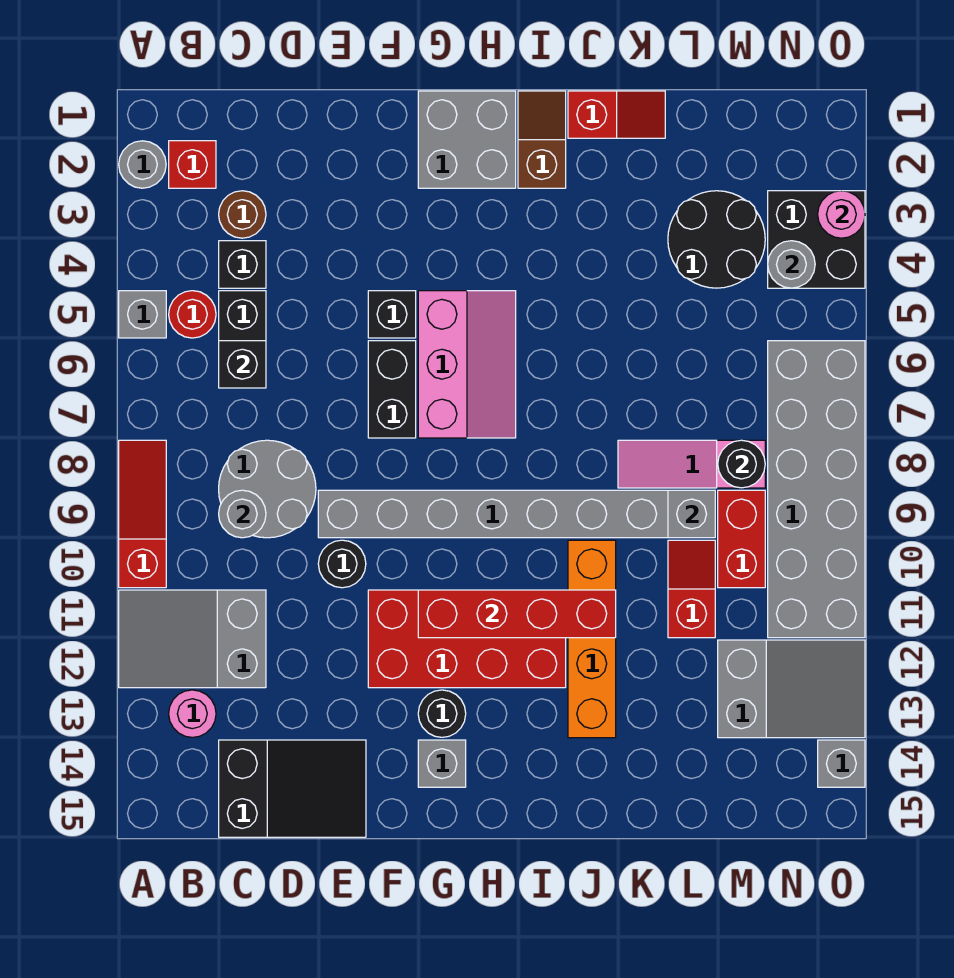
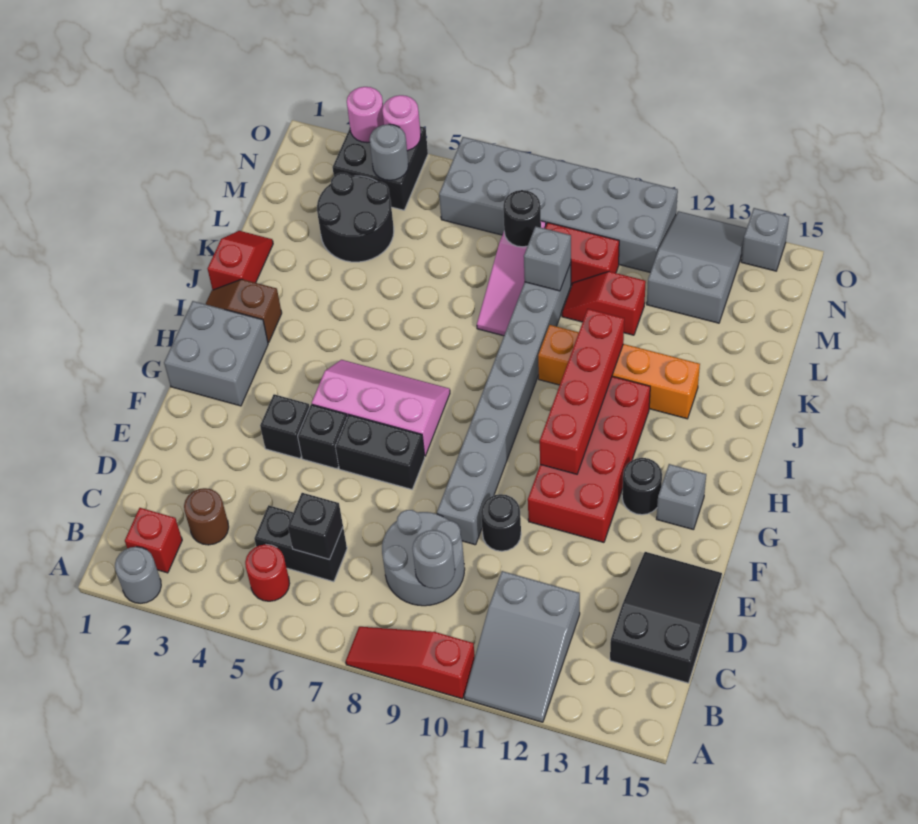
grey brick A5 level 1 -> none
pink round brick B13 level 1 -> pink round brick O4 level 2
black brick C4 level 1 -> black brick F4 level 1

